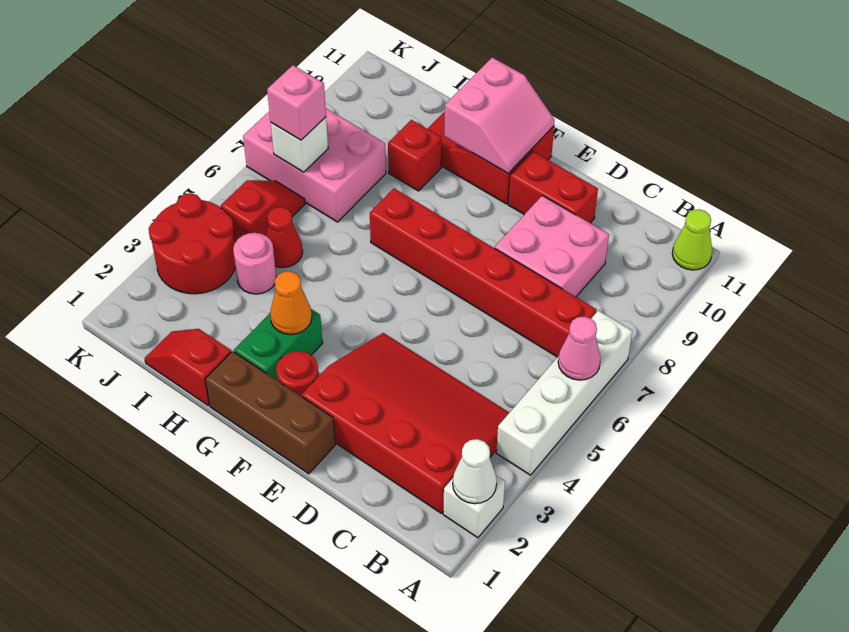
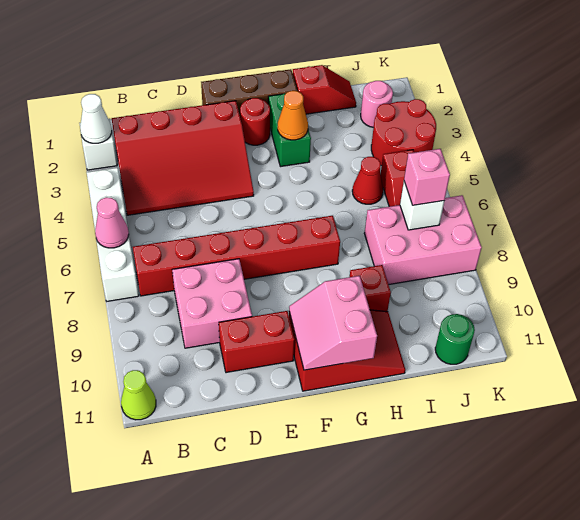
pink round brick I4 level 1 -> pink round brick J2 level 1
none -> green round brick J11 level 1

